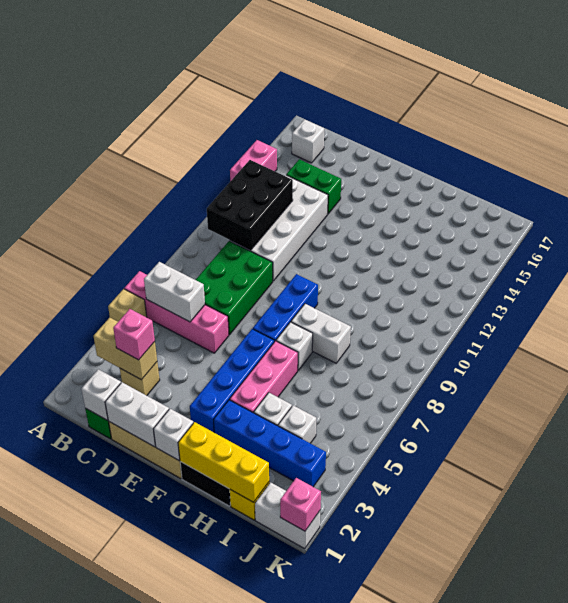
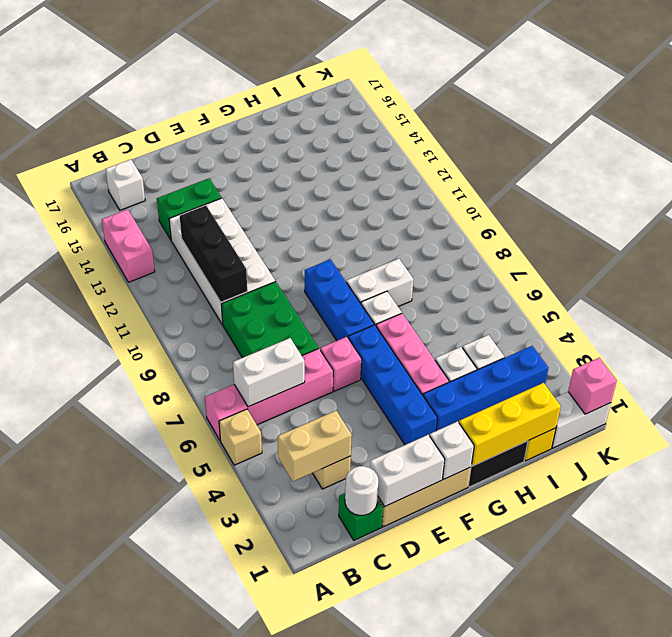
black brick B10:C12 level 2 -> black brick C10:C12 level 2
white brick C1 level 2 -> white round brick C1 level 2
pink brick C3 level 3 -> pink brick E6 level 1

